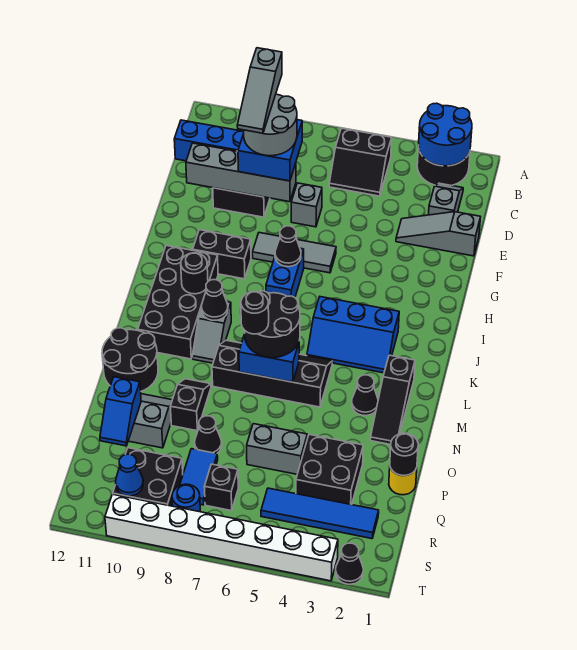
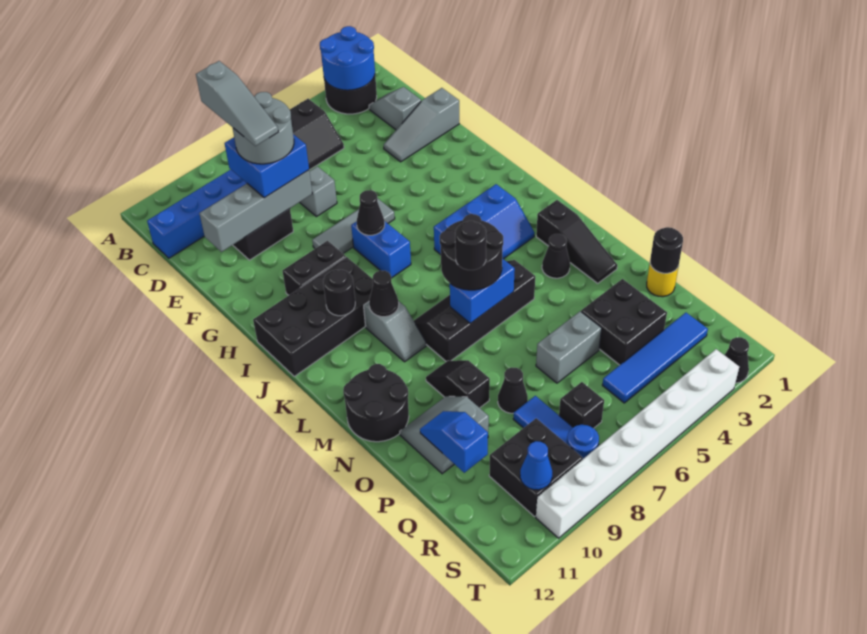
black brick I10:L11 level 1 -> black brick I9:J12 level 1
blue slope P11:Q11 level 2 top P -> blue slope P11:Q11 level 2 top Q

